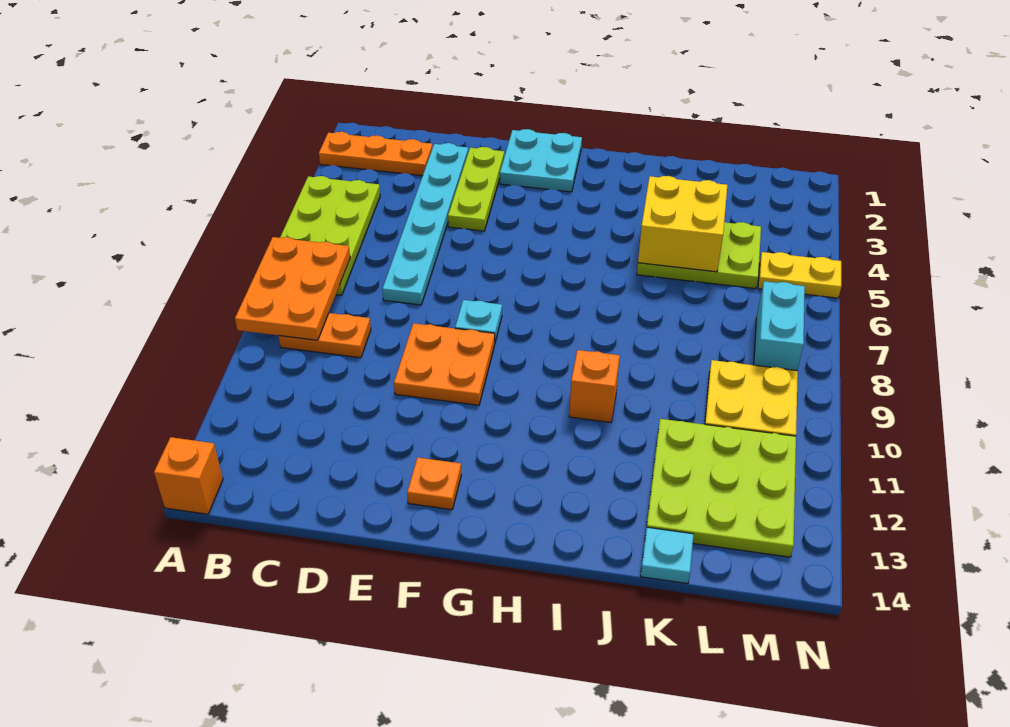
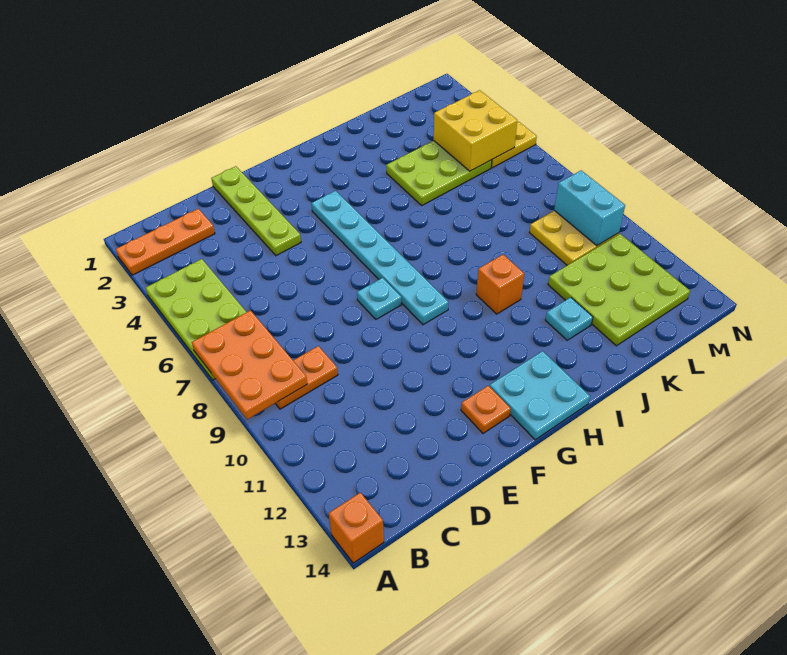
cyan plate D2:D7 level 1 -> cyan plate G4:G9 level 1
lime plate E2:E4 level 1 -> lime plate E1:E4 level 1
orange plate E9:F10 level 1 -> none
cyan plate F1:G2 level 1 -> cyan plate G13:H14 level 1
yellow brick J4:K5 level 2 -> yellow brick L4:M5 level 2
cyan plate K14 level 1 -> cyan plate J12 level 1
cyan brick M7:M8 level 1 -> cyan brick M9:M10 level 2

